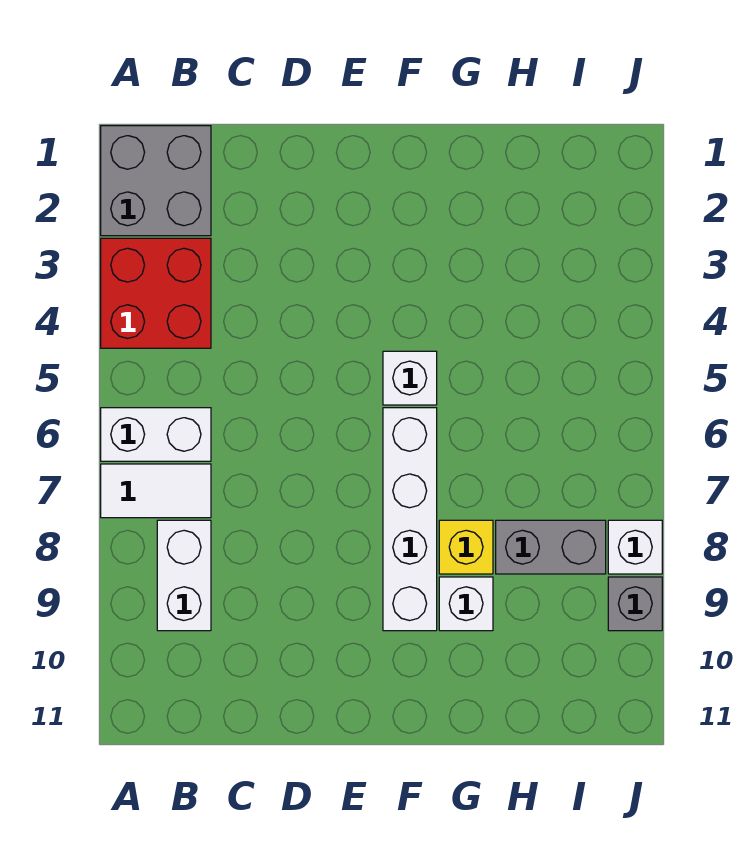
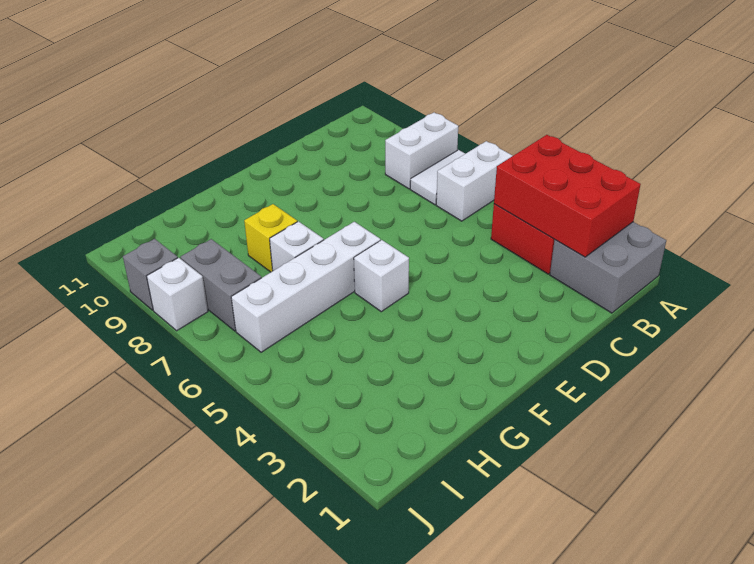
none -> red brick A2:B4 level 2
white brick B8:B9 level 1 -> white brick A8:B8 level 1
white brick F6:F9 level 1 -> white brick F6:I6 level 1
white brick G9 level 1 -> white brick G7 level 1
grey brick H8:I8 level 1 -> grey brick I7:I8 level 1

